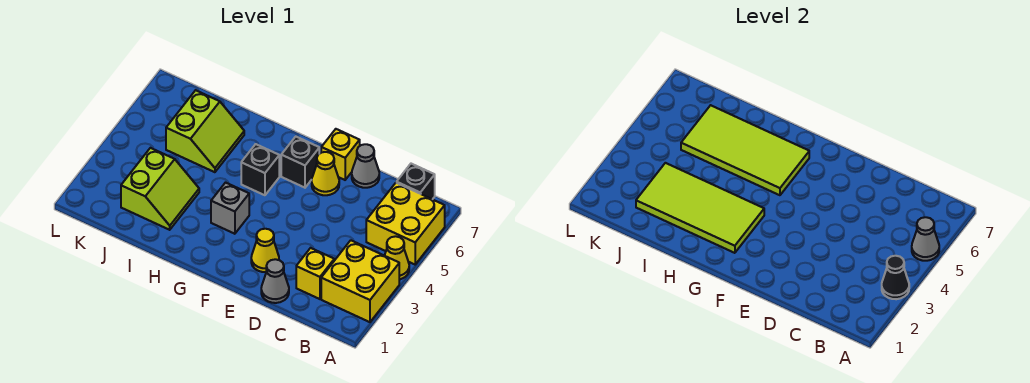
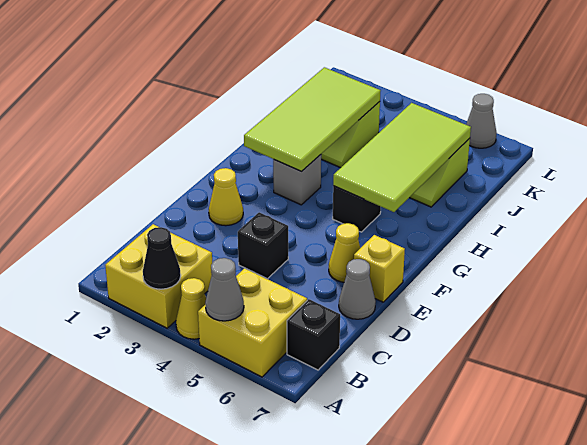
yellow brick C2 level 1 -> none
grey cone D1 level 1 -> grey cone L6 level 1
black brick F6 level 1 -> black brick D4 level 1

